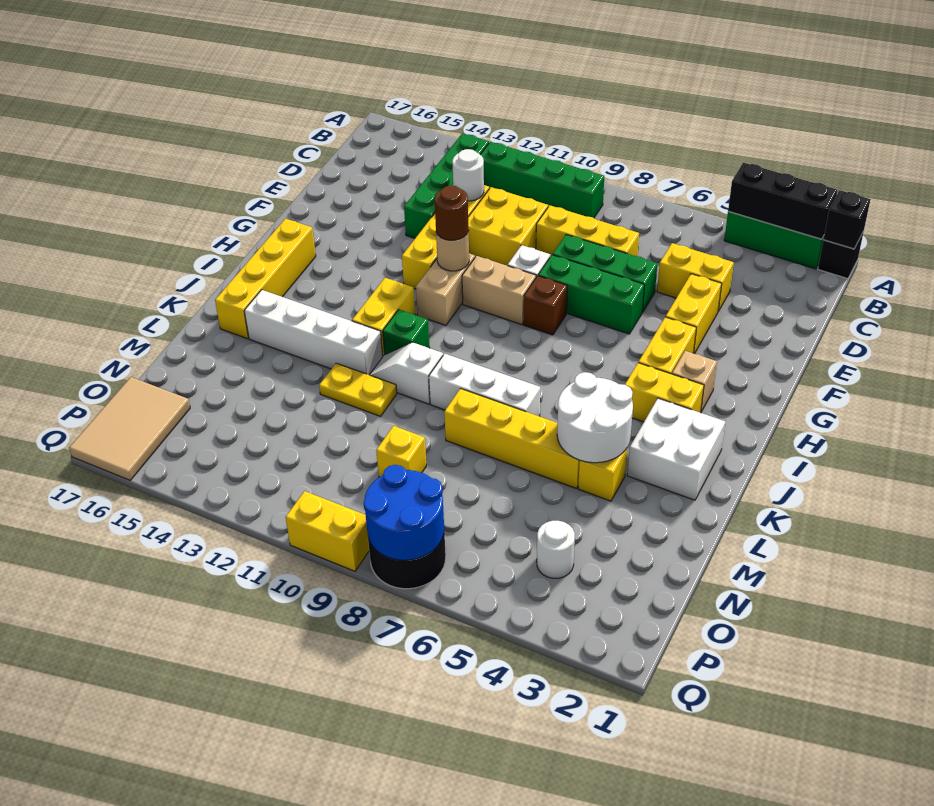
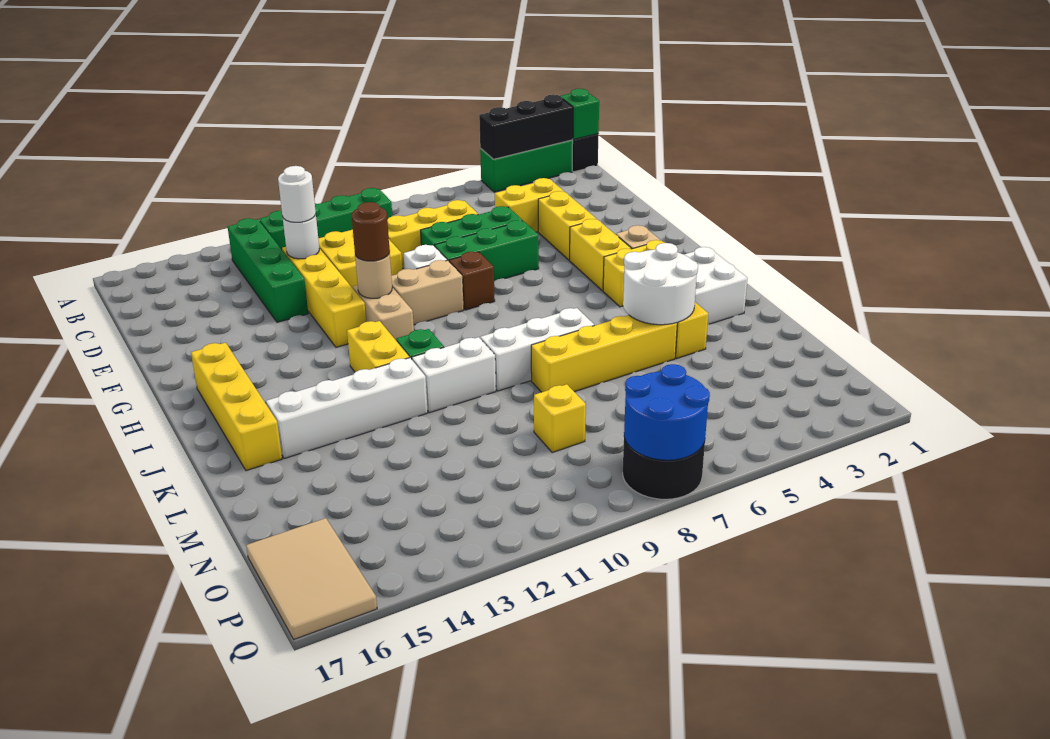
black brick A1 level 2 -> green brick A1 level 2
white slope K10:K11 level 1 top 10 -> white brick K10:K11 level 1
yellow plate L11:L12 level 1 -> none
white round brick O4 level 1 -> white round brick D12 level 3
yellow brick Q9:Q10 level 1 -> none

